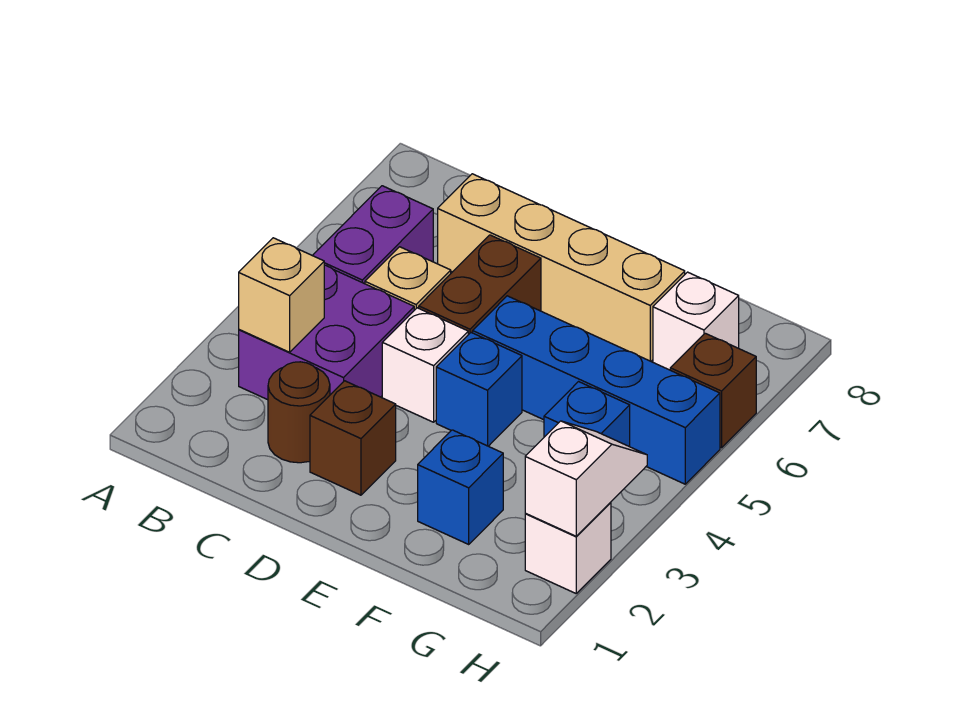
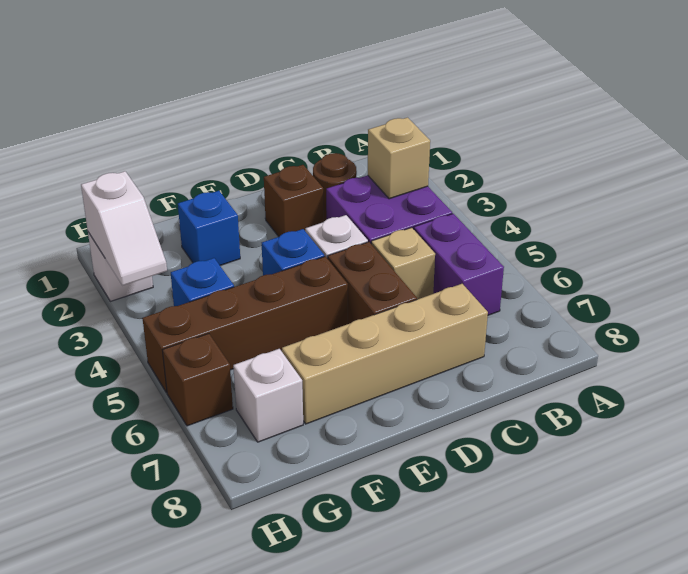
blue brick E5:H5 level 1 -> brown brick E5:H5 level 1

